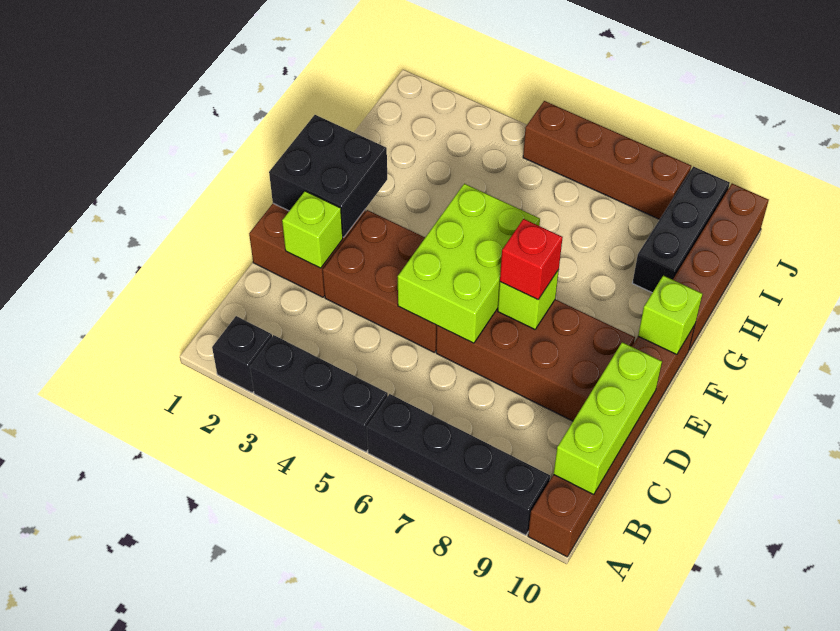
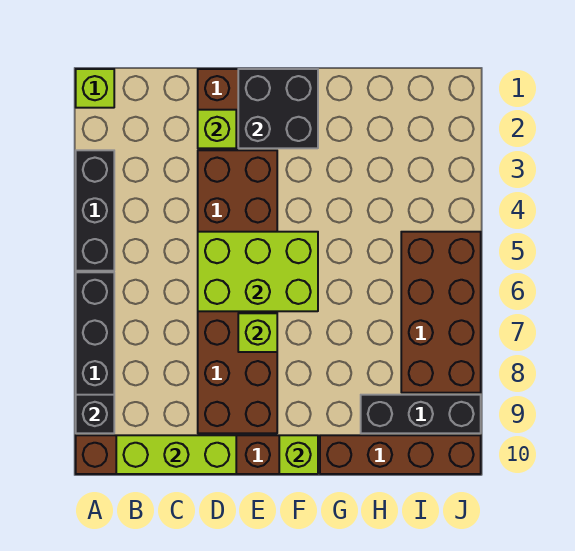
none -> lime brick A1 level 1
black brick A2 level 1 -> black brick A9 level 2
red brick E7 level 3 -> none
brown brick J5:J8 level 1 -> brown brick I5:J8 level 1

